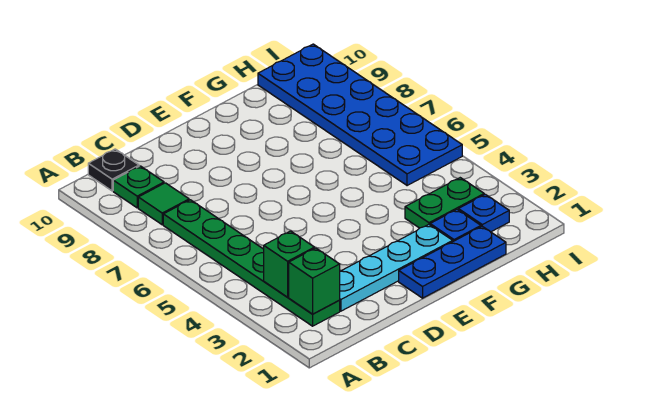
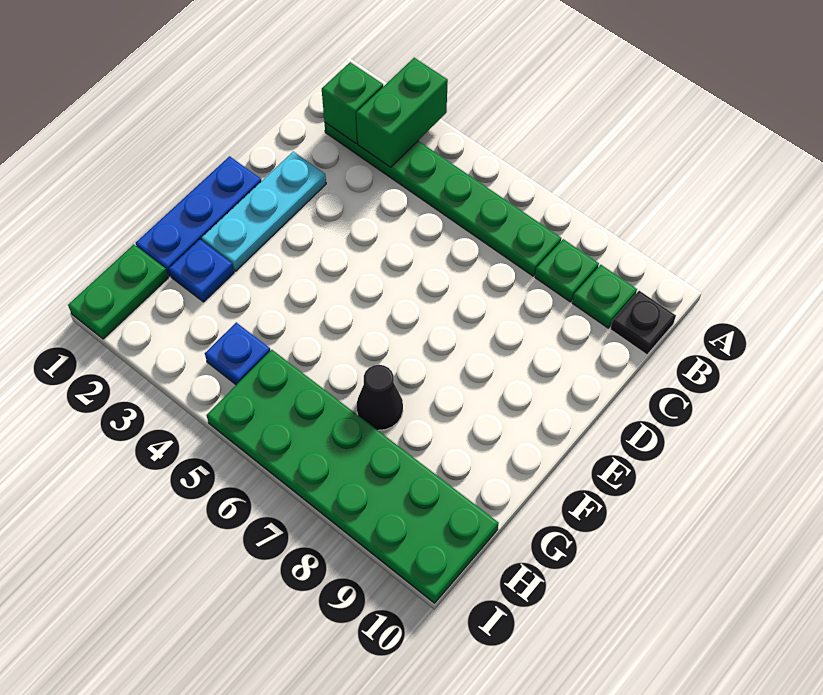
green brick B3 level 2 -> green brick A3:B3 level 2
green tile B8 level 1 -> green plate B8 level 1
cyan plate C2:F2 level 1 -> cyan plate D2:F2 level 1
green plate G3:H3 level 1 -> green plate H1:I1 level 1
none -> black cone G7 level 1
blue plate H2 level 1 -> blue plate H4 level 1
blue plate H5:I10 level 1 -> green plate H5:I10 level 1

